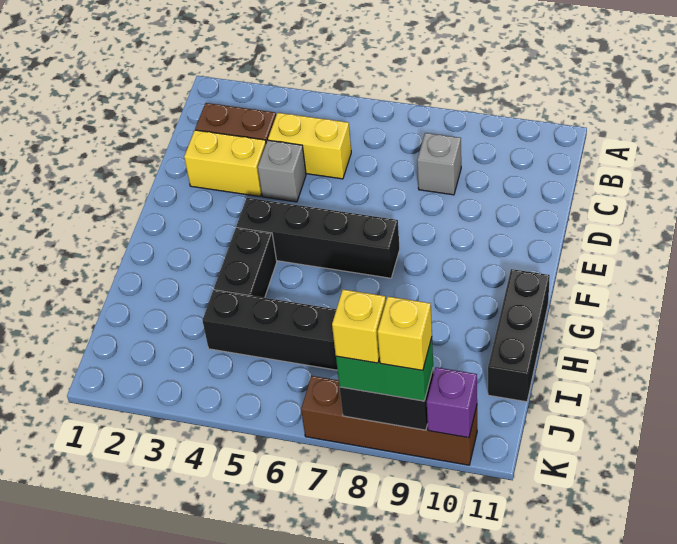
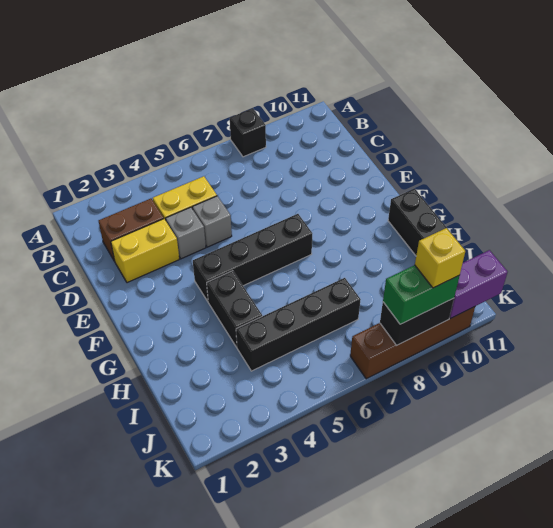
none -> black brick A8 level 1
grey brick C8 level 1 -> grey brick D5 level 1
yellow brick K8 level 4 -> none
purple brick K10 level 2 -> purple brick K10:K11 level 2

